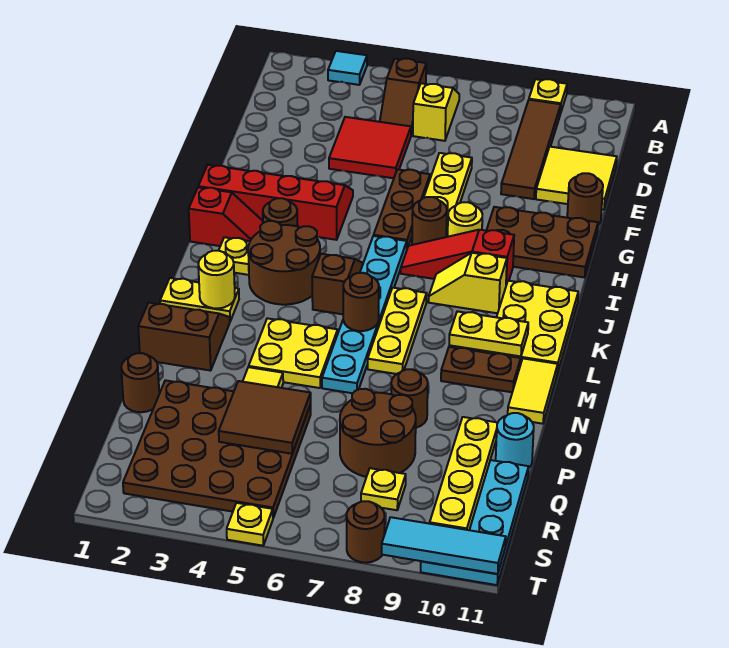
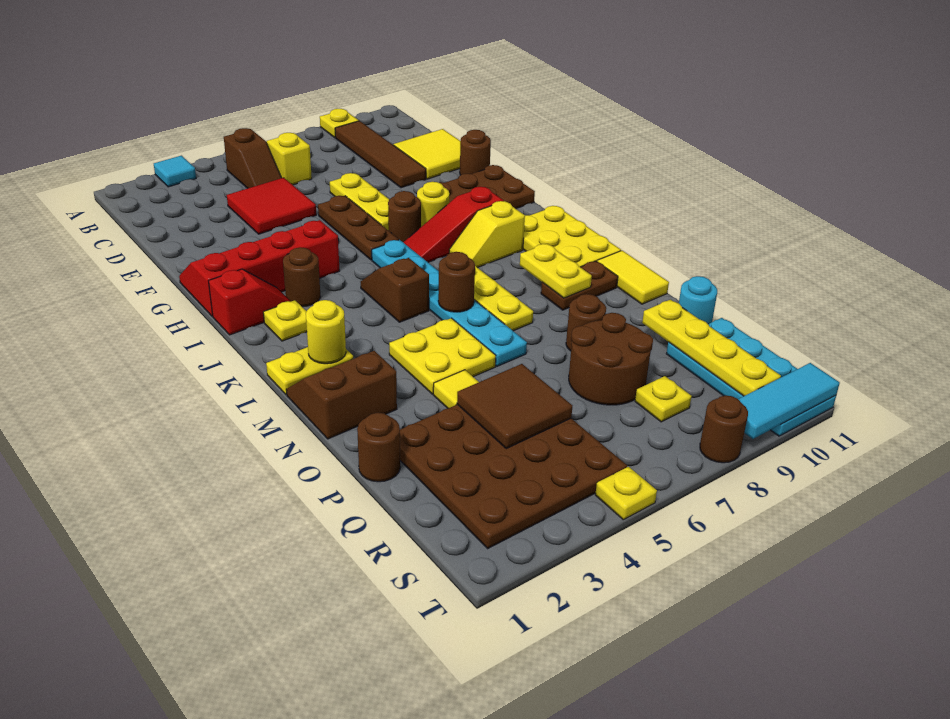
brown round brick J3:K4 level 1 -> none
yellow plate L9:L10 level 2 -> yellow plate L9:M9 level 2

